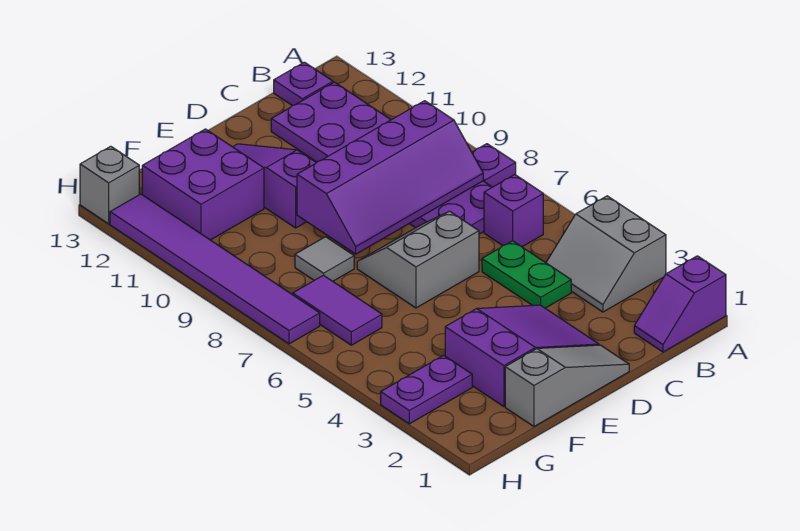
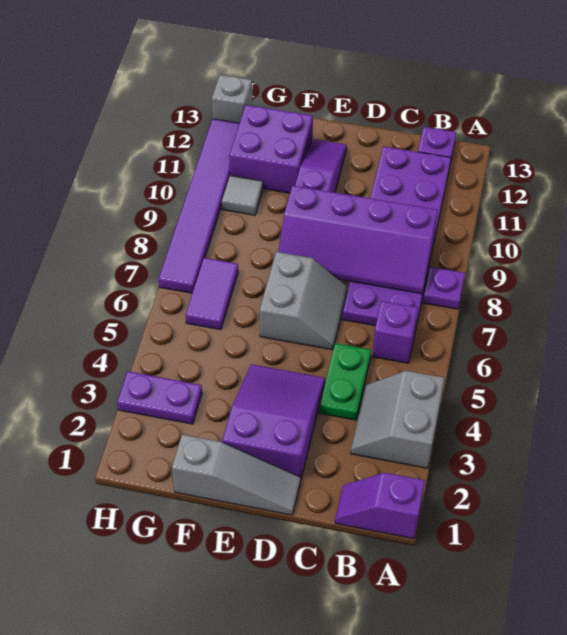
purple slope D2:F3 level 1 top F -> purple slope D2:E4 level 1 top 2
grey slope D6:E7 level 1 top 6 -> grey slope D6:E7 level 1 top E
grey tile F8 level 1 -> grey tile G10 level 1

